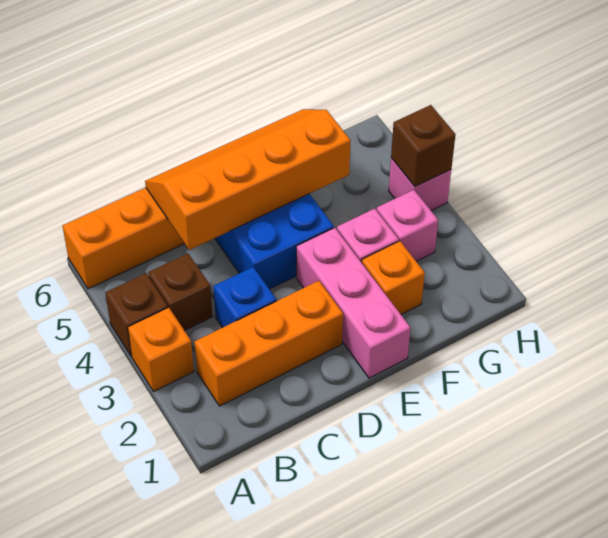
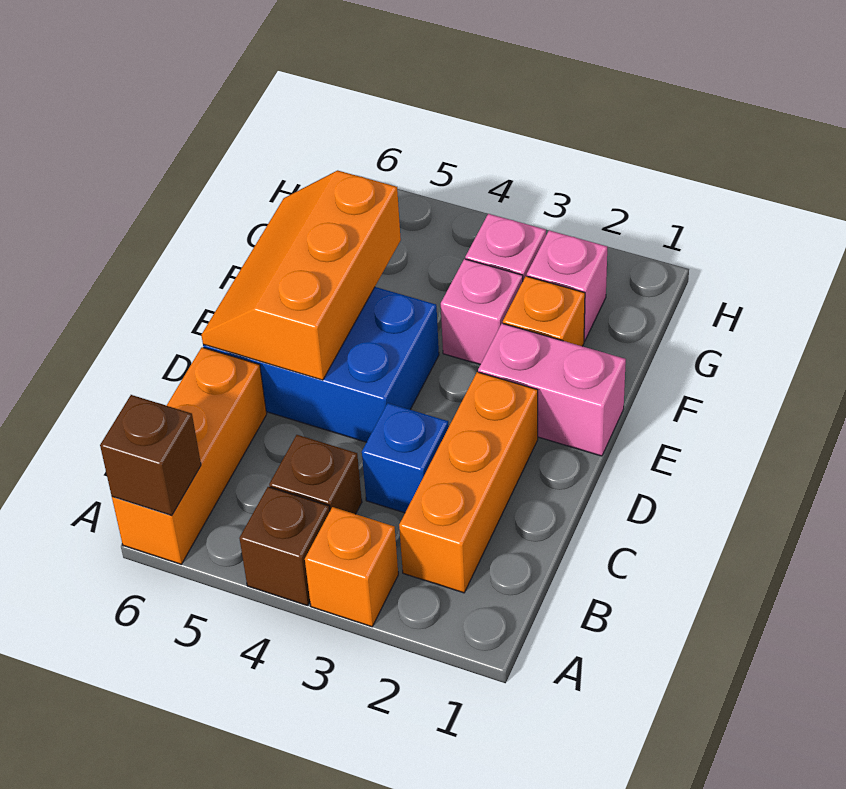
orange slope C5:F6 level 2 top 5 -> orange slope D5:F6 level 2 top 5
pink brick E1:E3 level 1 -> pink brick E1:E2 level 1
pink brick H4 level 1 -> pink brick G2 level 1
brown brick H4 level 2 -> brown brick A6 level 2

